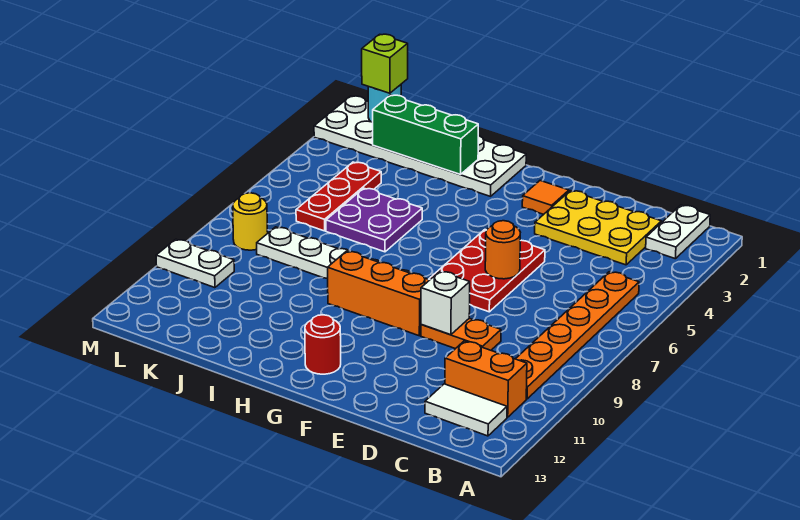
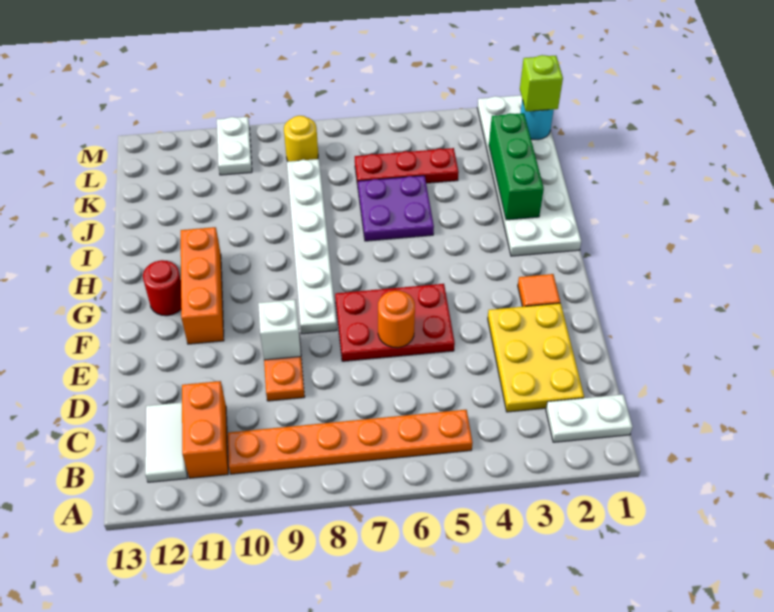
orange brick F9:H9 level 1 -> orange brick F11:H11 level 1

